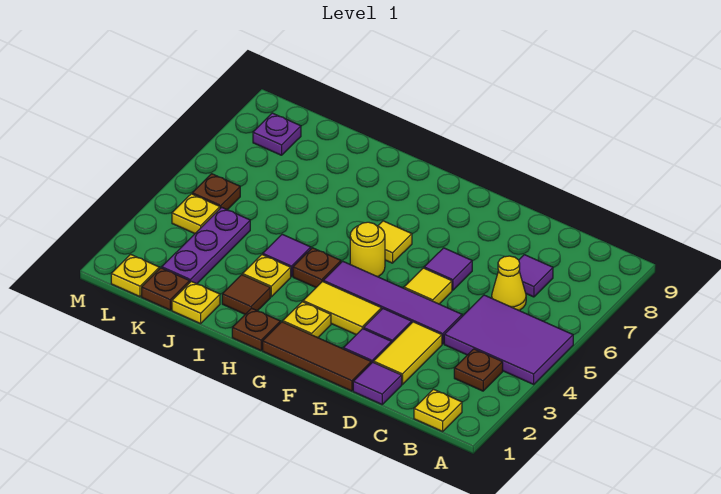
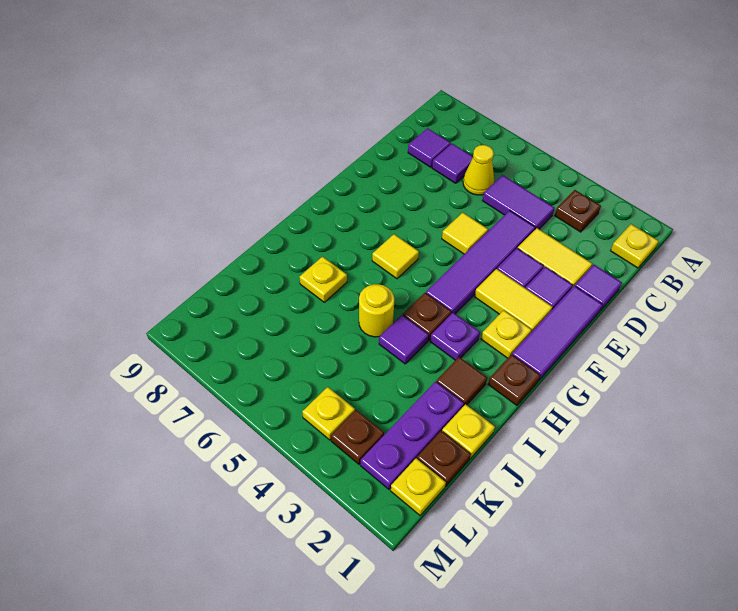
purple tile A4:C5 level 1 -> purple tile C4:C5 level 1
brown tile E1:G1 level 1 -> purple tile E1:G1 level 1
purple tile E6 level 1 -> purple tile C8 level 1
yellow tile F3:G3 level 1 -> yellow tile F2:F3 level 1
yellow round brick G5 level 1 -> yellow round brick I5 level 1
yellow plate I3 level 1 -> yellow plate I7 level 1
purple plate K2:K4 level 1 -> purple plate J2:L2 level 1
brown plate L5 level 1 -> brown plate L3 level 1
purple plate L8 level 1 -> purple plate H3 level 1

